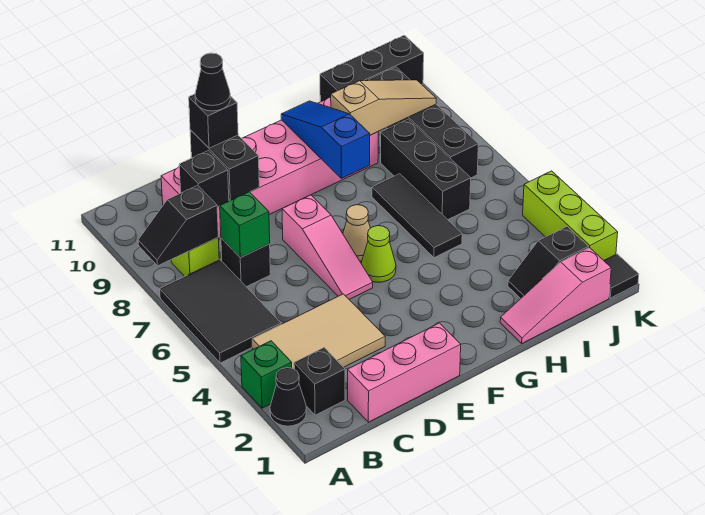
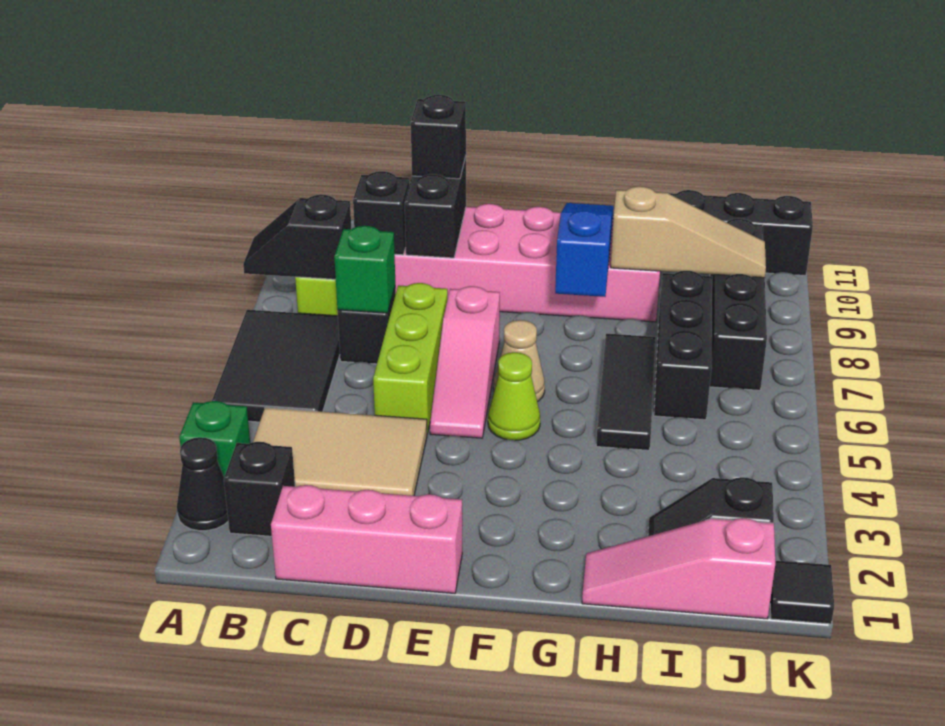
black cone D10 level 4 -> none
lime brick K2:K4 level 1 -> lime brick D5:D7 level 1

